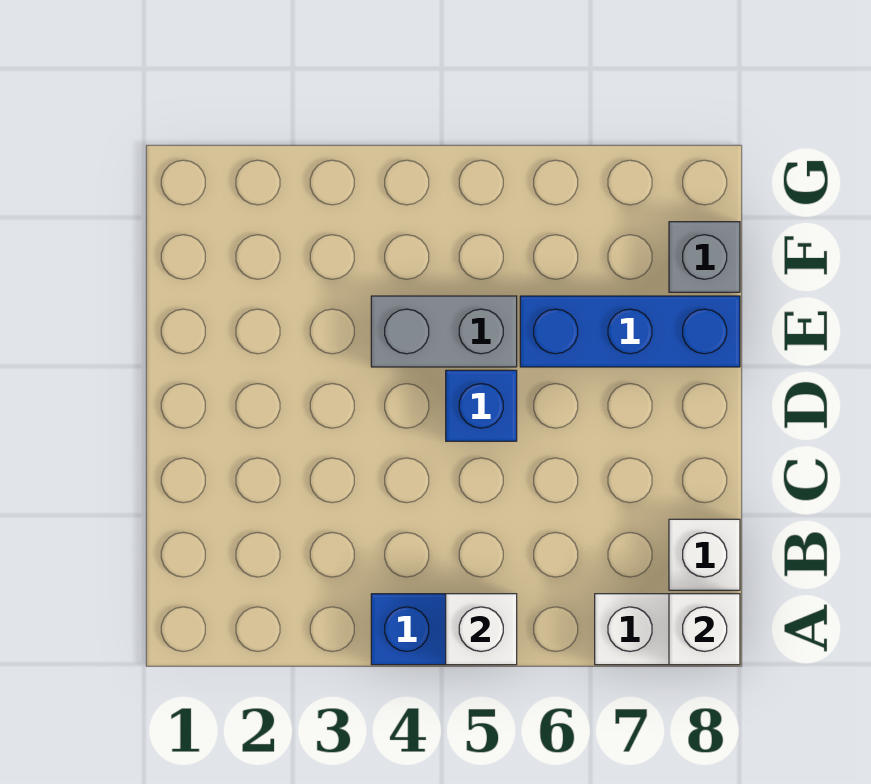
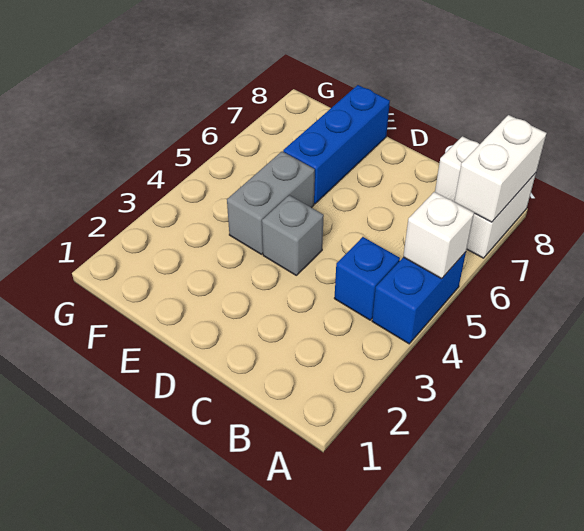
white brick A8 level 2 -> white brick A7:A8 level 2
blue brick D5 level 1 -> blue brick B4 level 1
grey brick F8 level 1 -> grey brick D4 level 1

